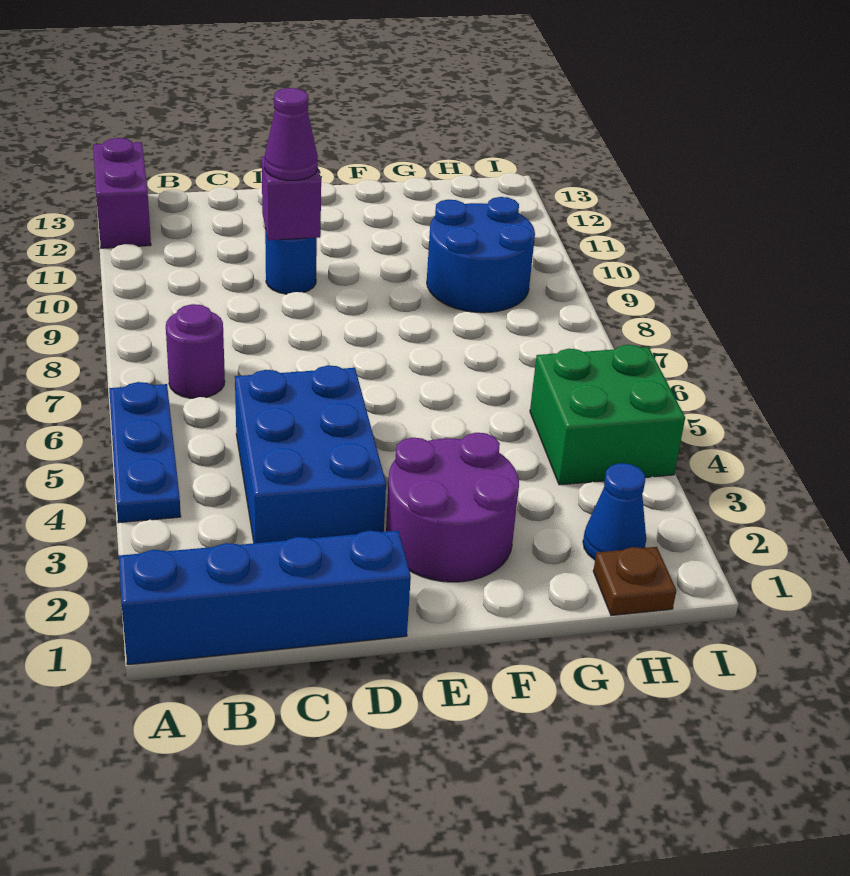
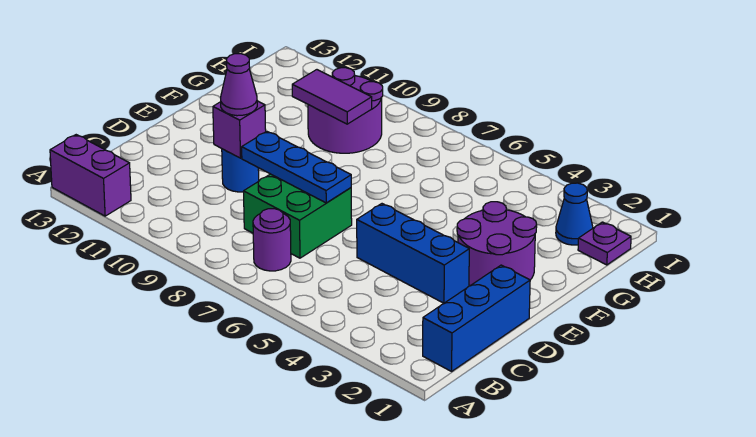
blue brick A1:D1 level 1 -> blue brick B1:D1 level 1
blue plate A4:A6 level 1 -> blue plate D7:D9 level 2
blue brick C3:D5 level 1 -> blue brick D3:D5 level 1
blue round brick G9:H10 level 1 -> purple round brick G9:H10 level 1
none -> purple tile G9:G10 level 2
brown plate H1 level 1 -> purple plate H1 level 1
green brick H4:I5 level 1 -> green brick C7:D8 level 1

